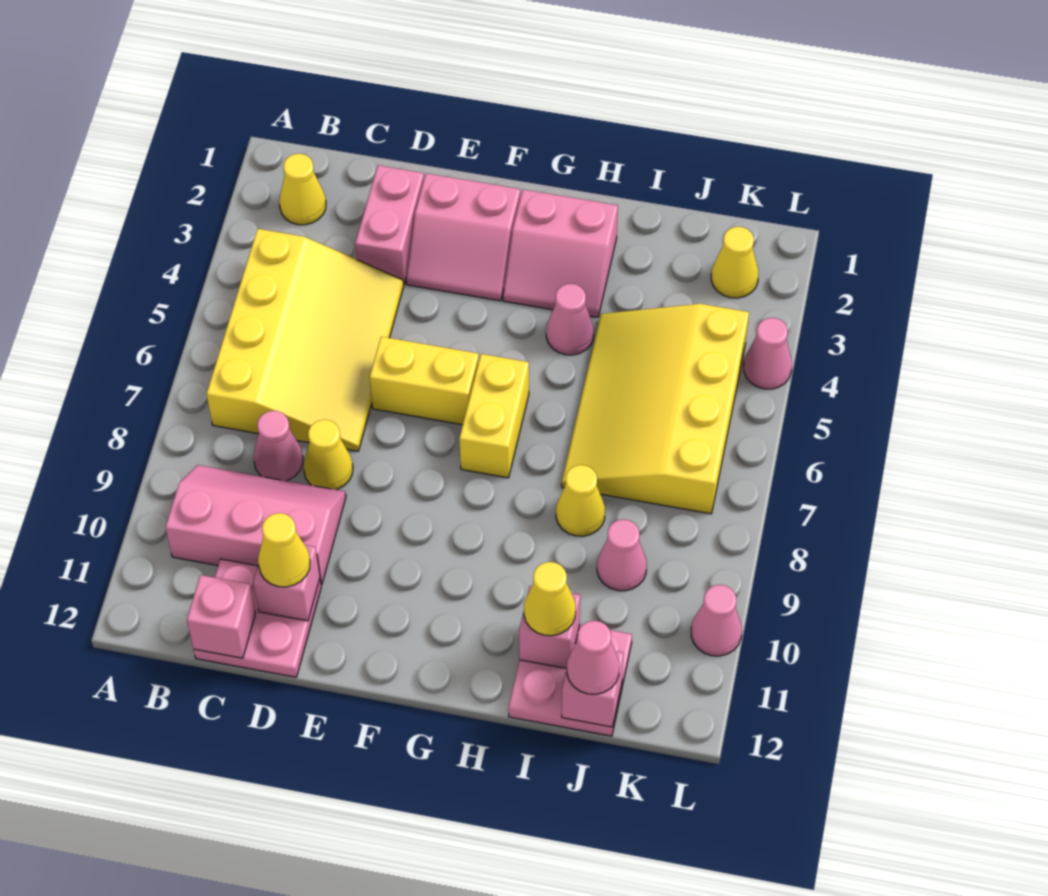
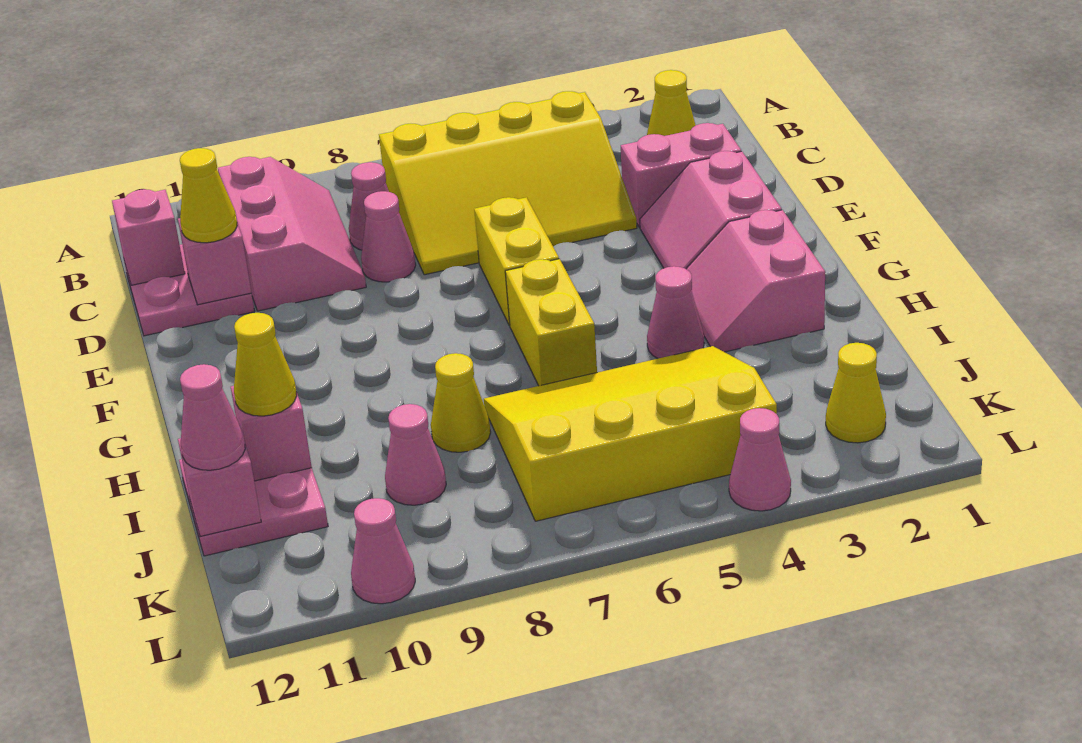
yellow cone D8 level 1 -> pink cone D8 level 1
yellow brick G6:G7 level 1 -> yellow brick G6:H6 level 1

